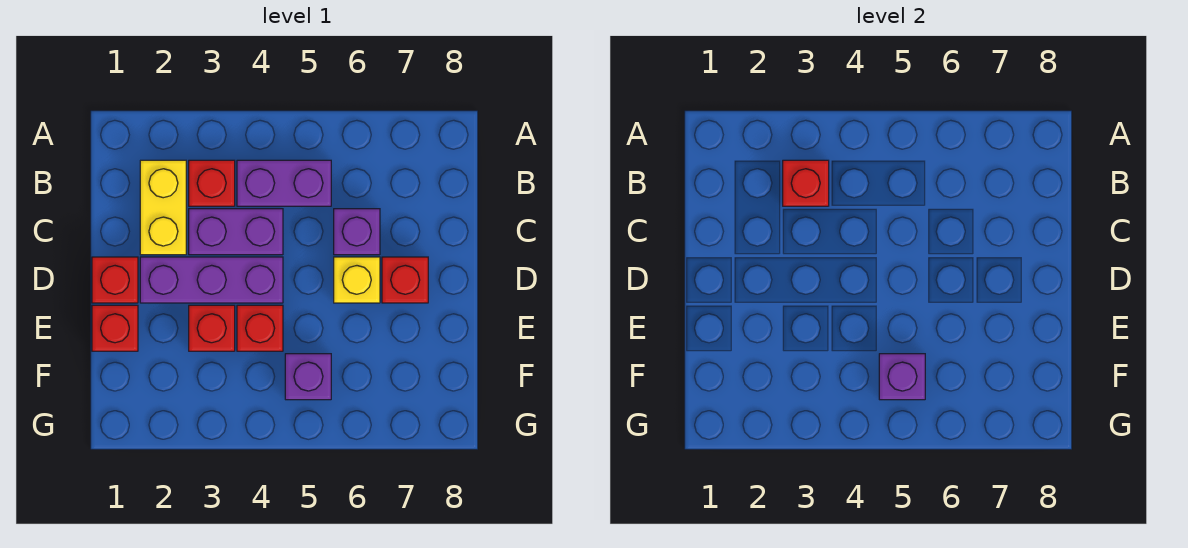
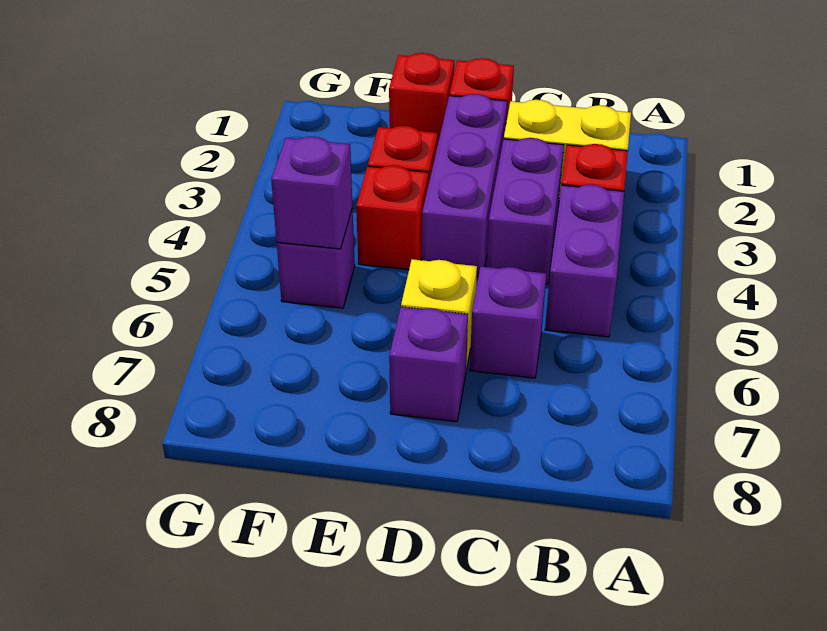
red brick B3 level 2 -> none
red brick D7 level 1 -> purple brick D7 level 1

